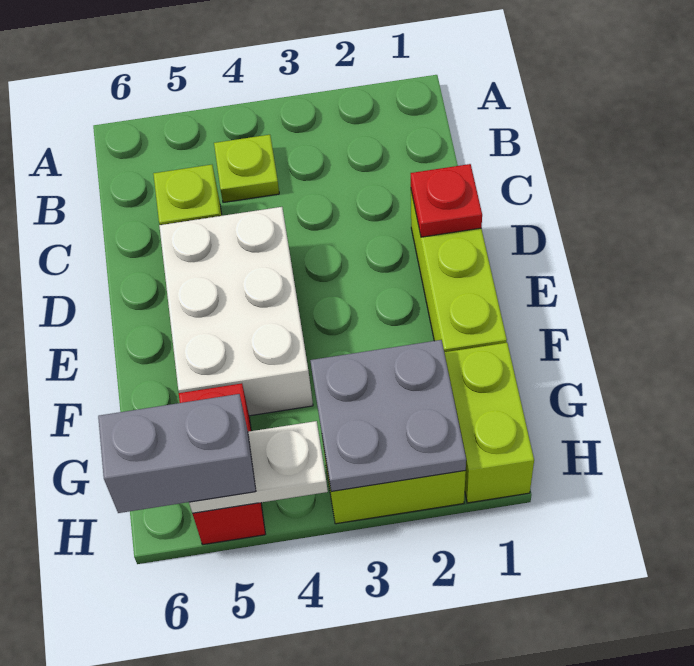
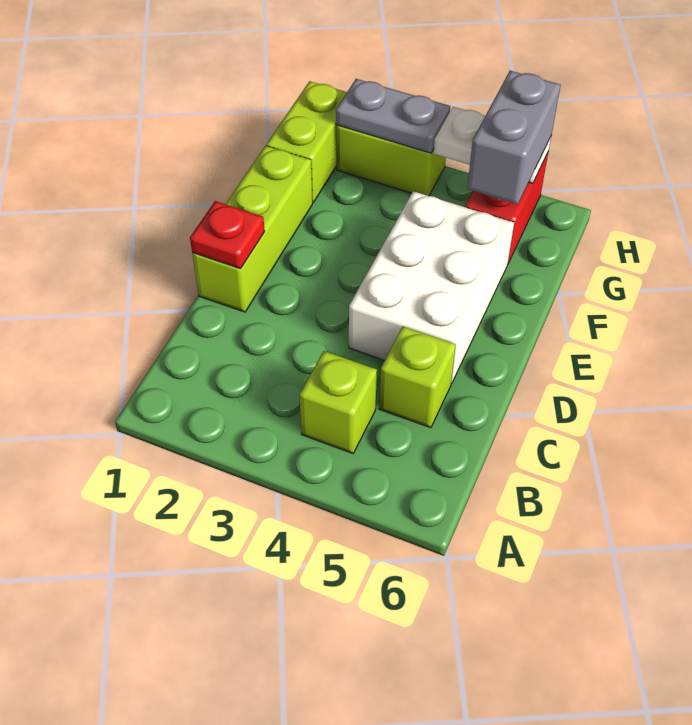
lime plate B4 level 1 -> lime brick B4 level 1
grey plate G2:H3 level 2 -> grey plate H2:H3 level 2
grey brick H5:H6 level 3 -> grey brick G5:H5 level 3

